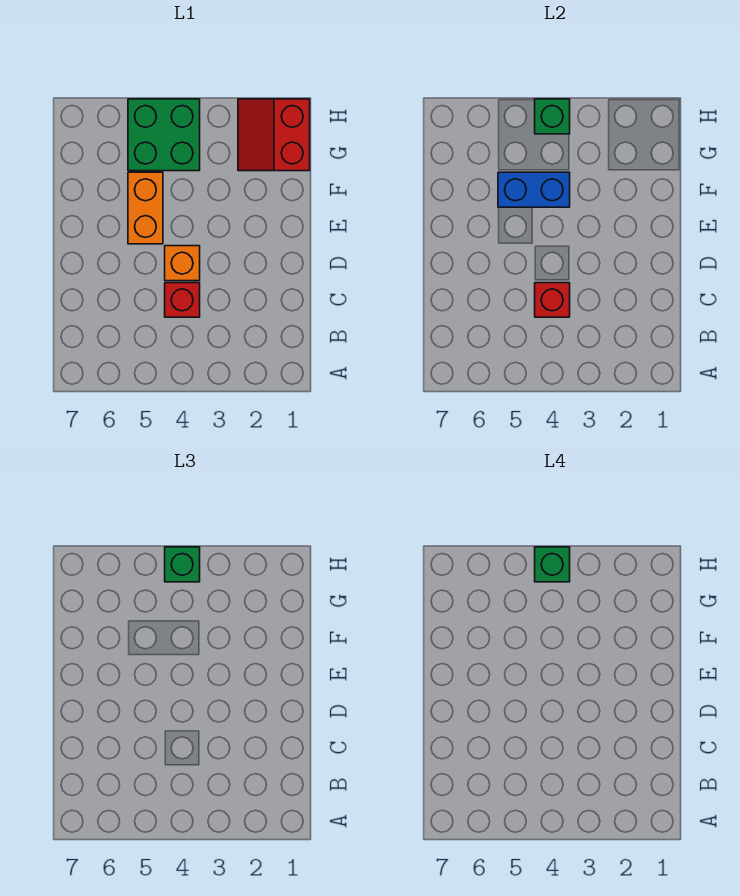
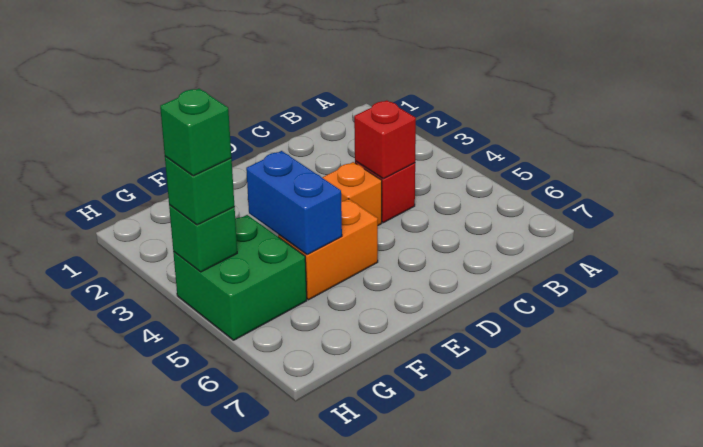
red slope G1:H2 level 1 top 1 -> none

